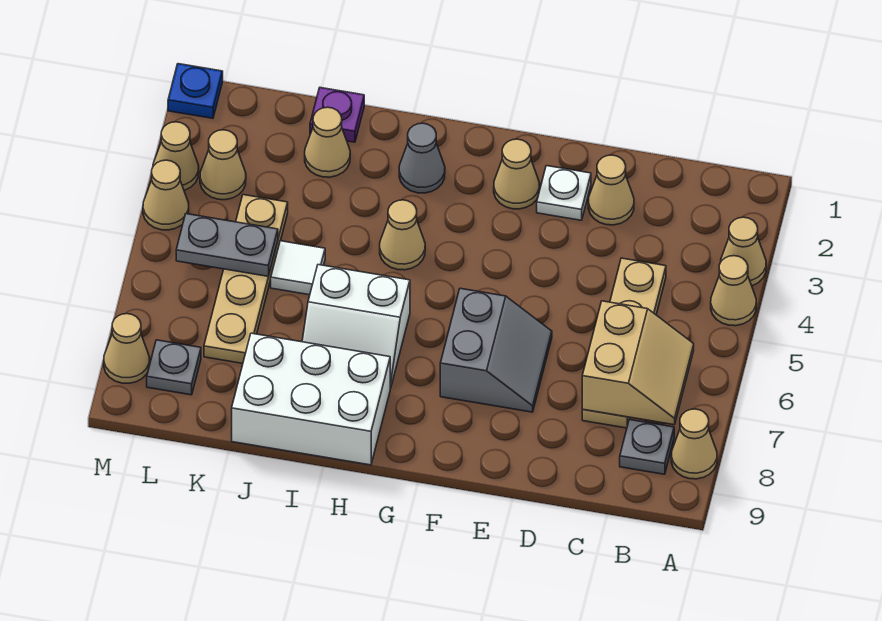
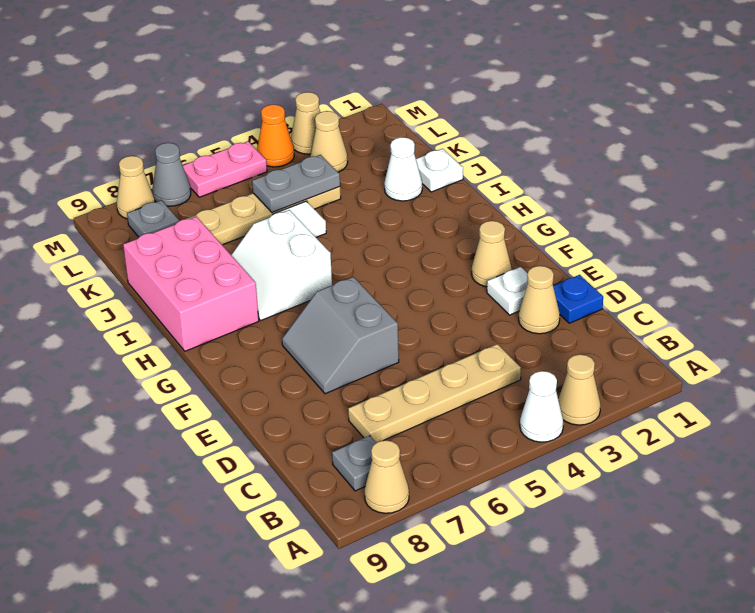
tan cone A4 level 1 -> white cone A4 level 1
tan slope B6:C7 level 2 top C -> none
grey slope E6:F7 level 1 top F -> grey slope E6:F7 level 1 top 6
grey cone H2 level 1 -> grey cone M7 level 1
tan cone H4 level 1 -> none
white brick H8:J9 level 1 -> pink brick H8:J9 level 1
purple plate J1 level 1 -> white plate J1 level 1
tan cone J2 level 1 -> white cone J2 level 1
grey plate K5:L5 level 2 -> grey plate K4:K5 level 2
blue plate M1 level 1 -> blue plate D1 level 1
tan cone M4 level 1 -> orange cone M4 level 1
none -> pink plate M5:M6 level 1

